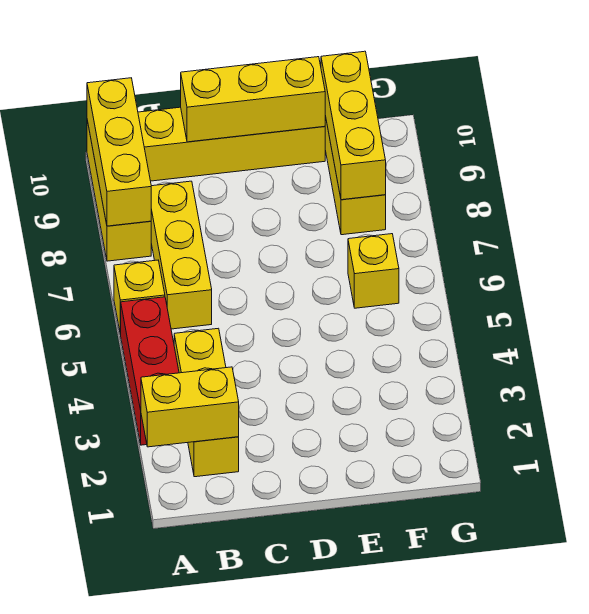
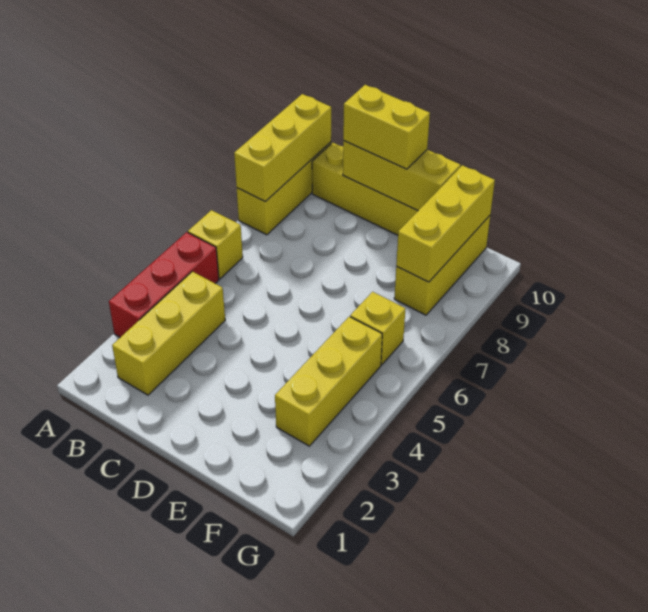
yellow brick A2:B2 level 2 -> yellow brick C10:D10 level 3
yellow brick B6:B8 level 1 -> yellow brick F3:F5 level 1

